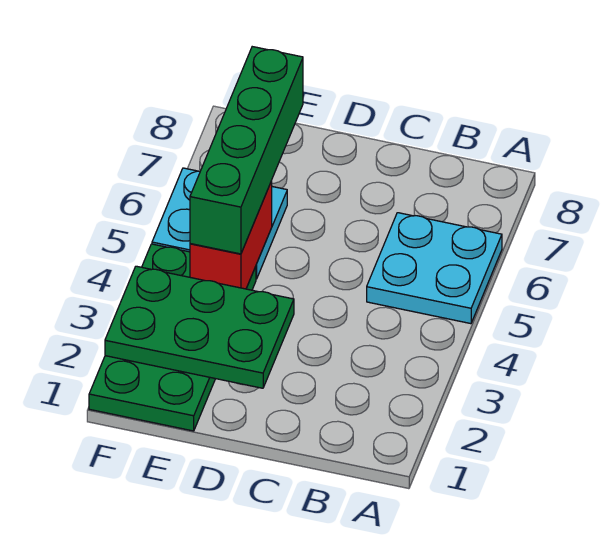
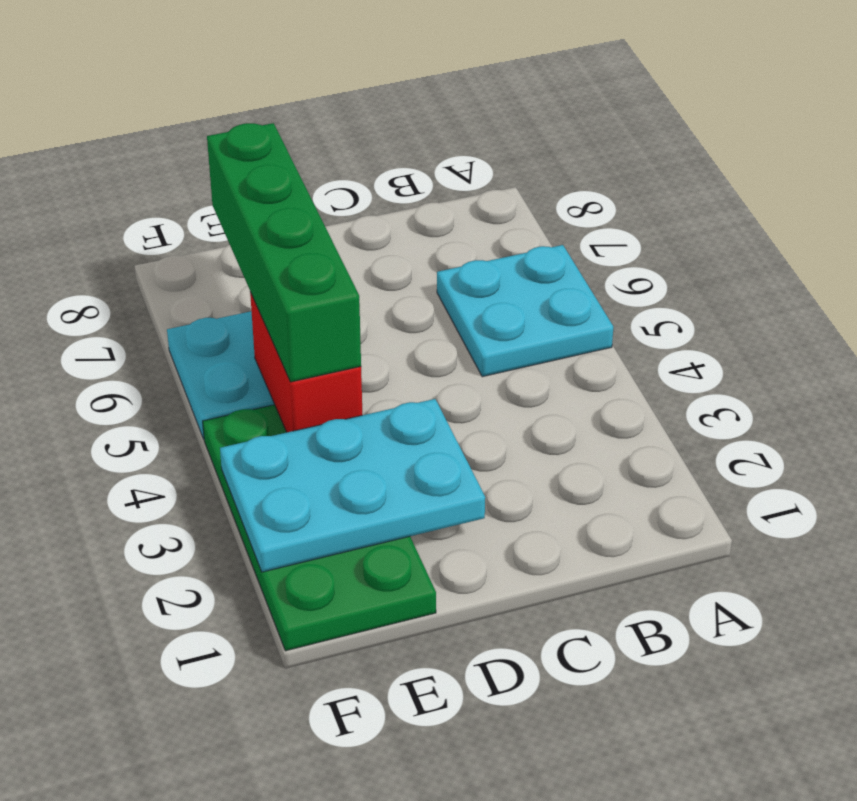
green plate D2:F3 level 2 -> cyan plate D2:F3 level 2

